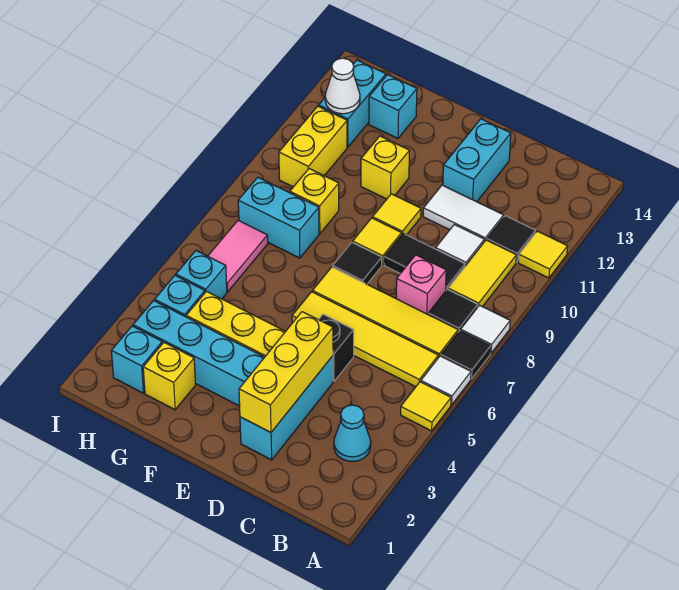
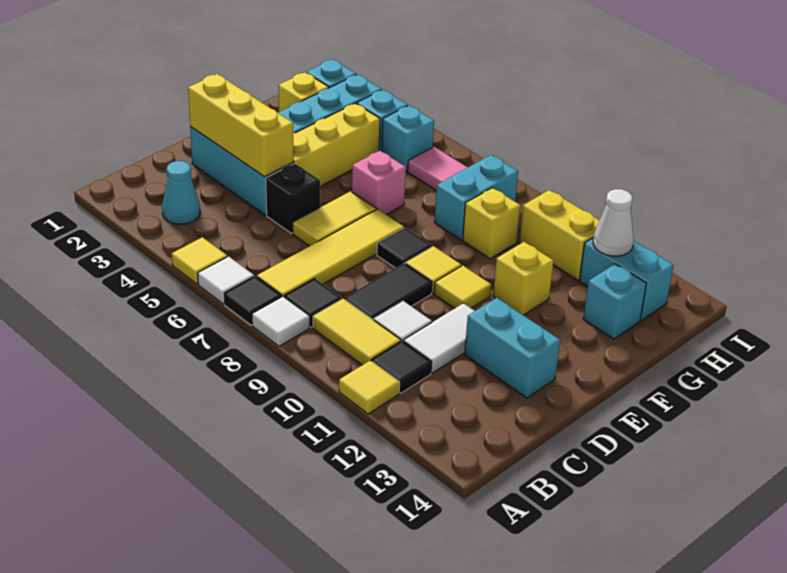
yellow tile B6:E6 level 1 -> yellow tile D6:E6 level 1
pink brick C8 level 1 -> pink brick F6 level 1

